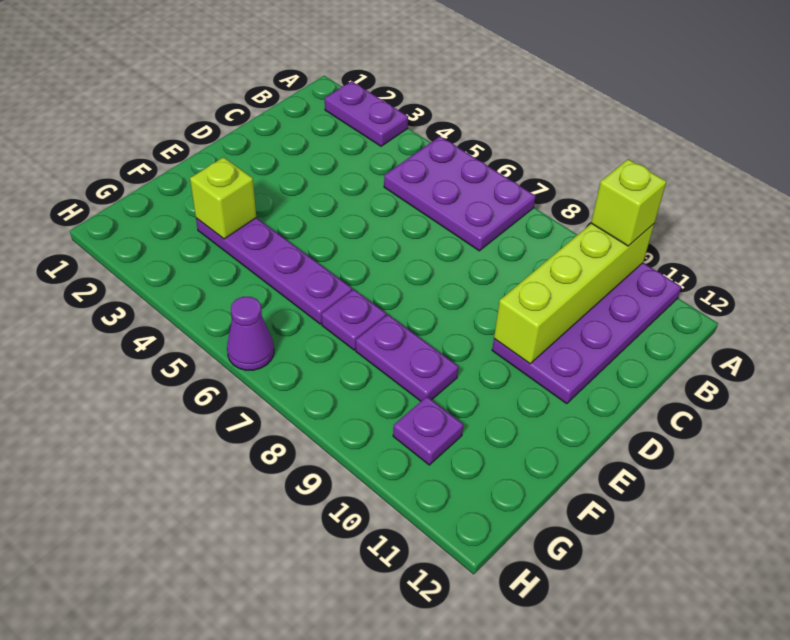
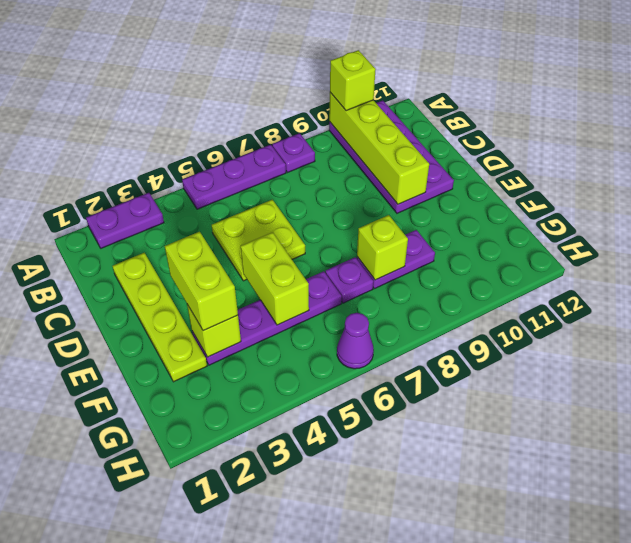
purple plate A5:B7 level 1 -> purple plate A5:A7 level 1
none -> lime plate C2:F2 level 1
none -> lime plate C5:D6 level 1
none -> lime brick E3:F3 level 3
none -> lime brick E5:F5 level 2
none -> lime brick F8 level 2
purple plate G10 level 1 -> purple plate A8 level 1

